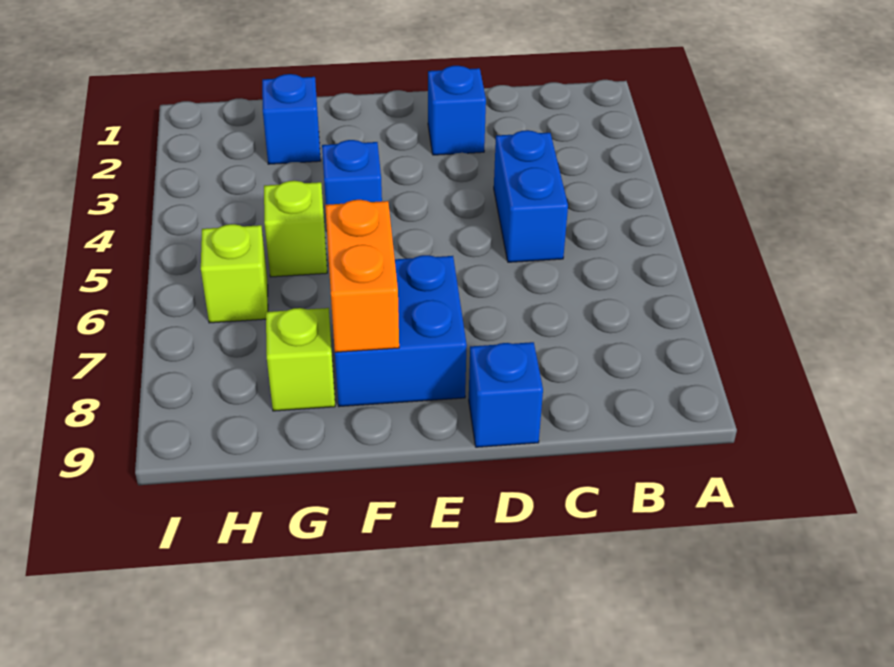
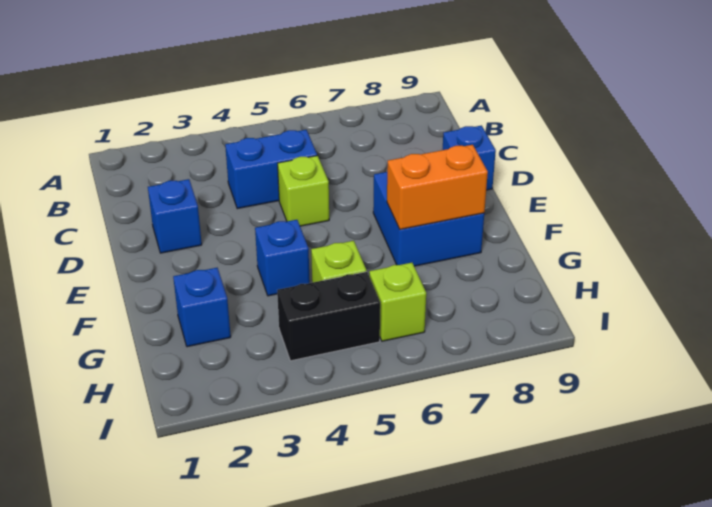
lime brick G8 level 1 -> lime brick D5 level 1
none -> black brick H4:H5 level 1

